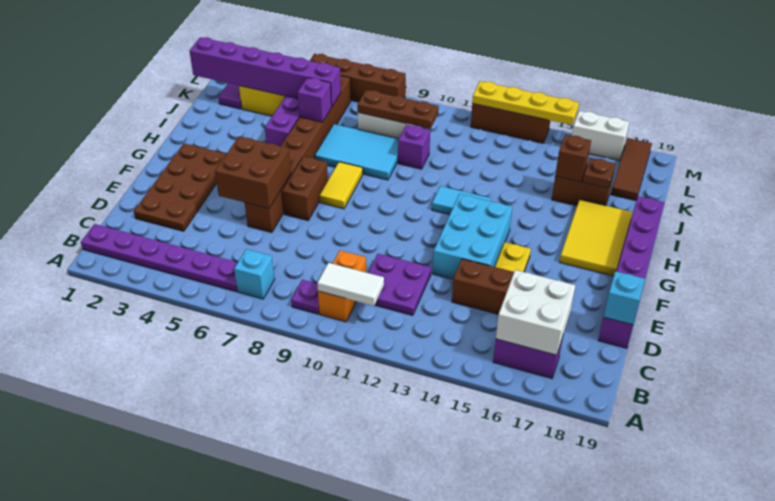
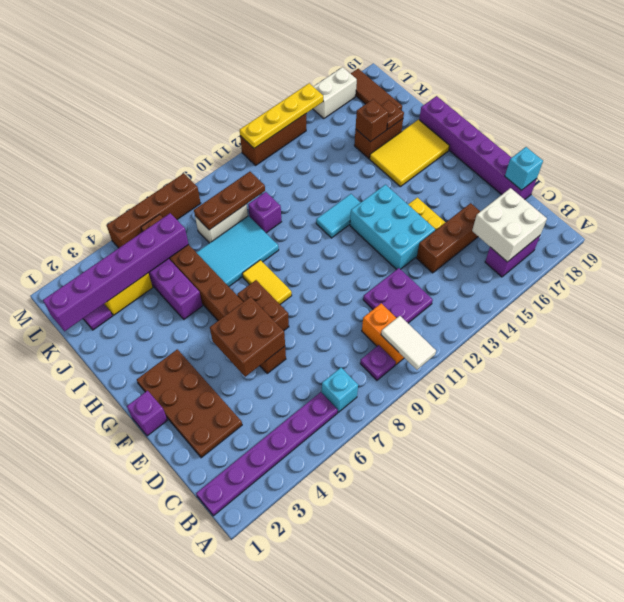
white tile B10:B11 level 2 -> white tile A10:B10 level 2
yellow tile G17:I18 level 1 -> yellow tile H16:I18 level 1
purple brick J6 level 2 -> purple brick F1 level 1

